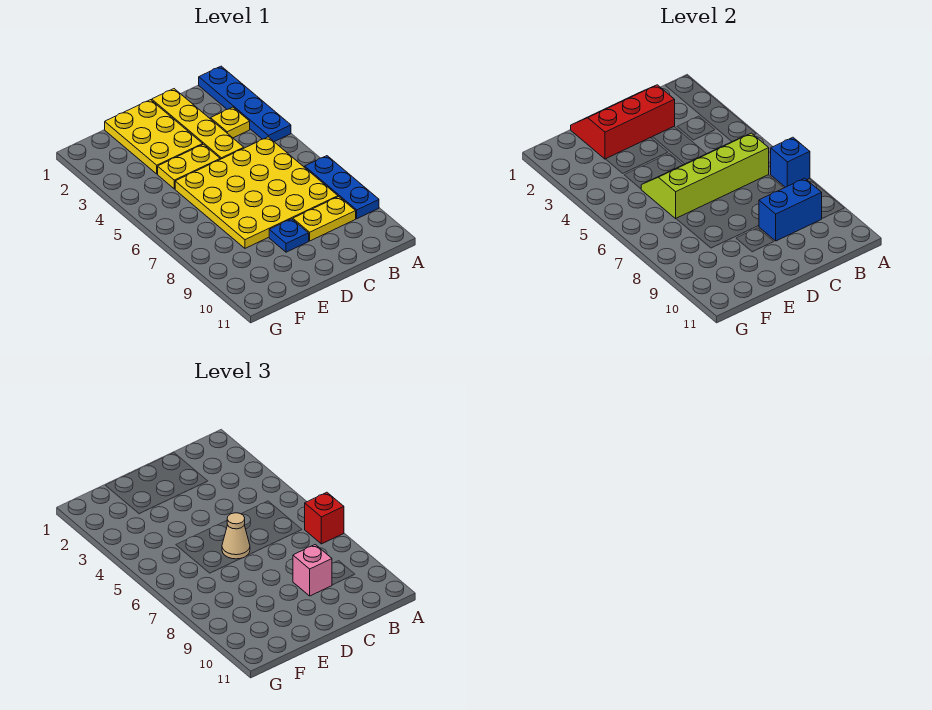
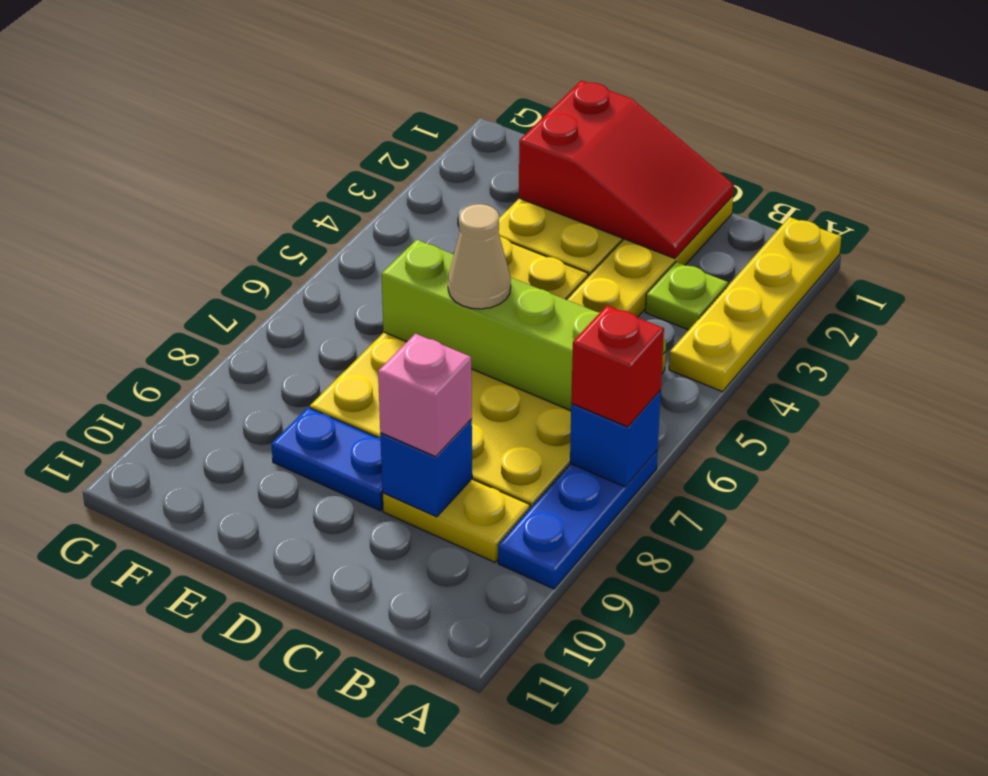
blue plate A1:A4 level 1 -> yellow plate A1:A4 level 1
yellow plate B3 level 1 -> lime plate B3 level 1
blue brick B9:C9 level 2 -> blue brick C9 level 2
red slope C1:E2 level 2 top 2 -> red slope C1:E2 level 2 top E
blue plate D9 level 1 -> blue plate D9:E9 level 1

